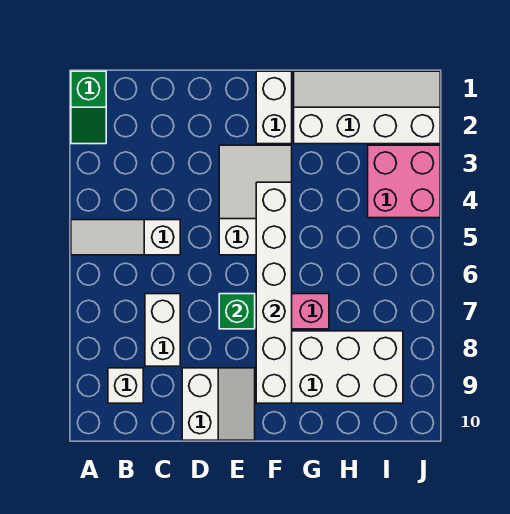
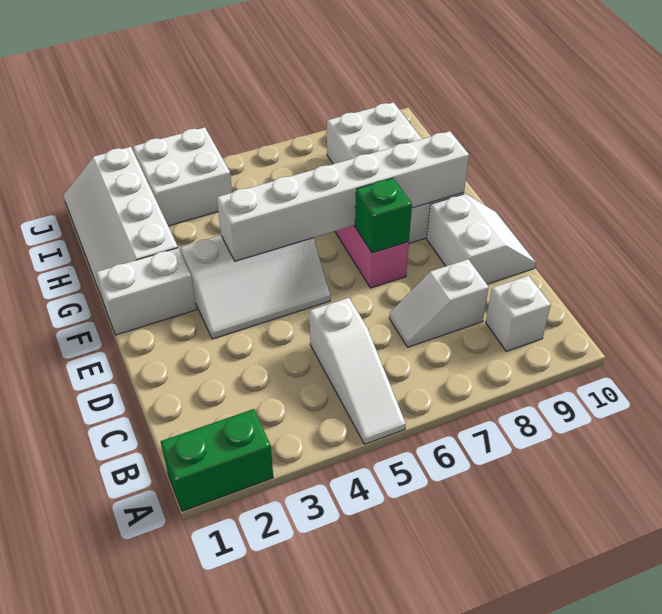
green slope A1:A2 level 1 top 1 -> green brick A1:A2 level 1
white brick C7:C8 level 1 -> white slope C7:C8 level 1 top 8
white slope D9:E10 level 1 top D -> white slope D9:E10 level 1 top 9
white slope E3:F5 level 1 top 5 -> white slope E3:F5 level 1 top F
pink brick I3:J4 level 1 -> white brick I3:J4 level 1

